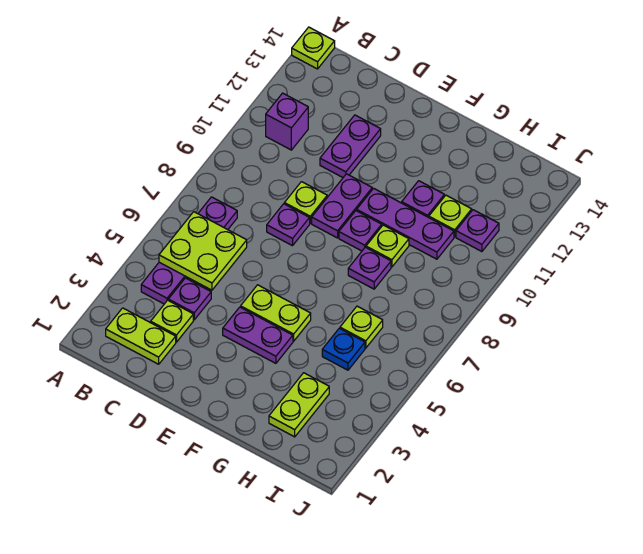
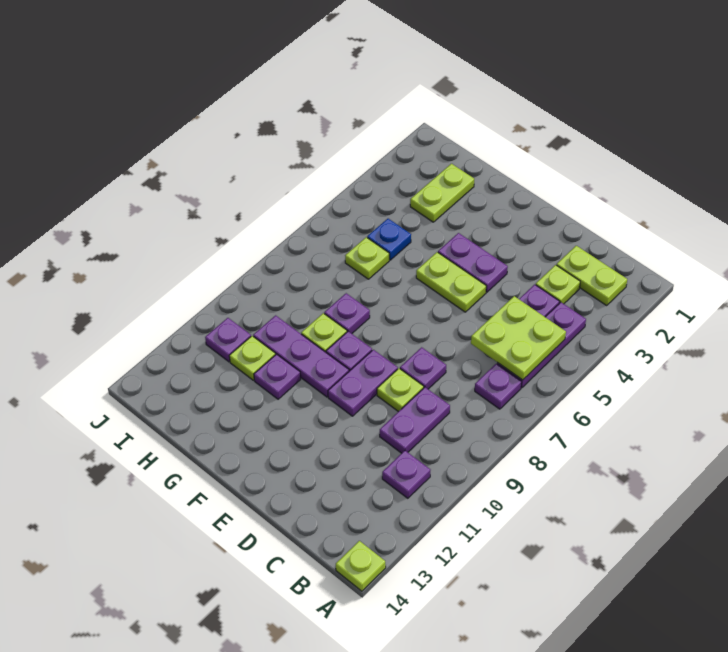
purple brick B11 level 1 -> purple plate B11 level 1
purple plate D11:D12 level 1 -> purple plate C9:C10 level 1

